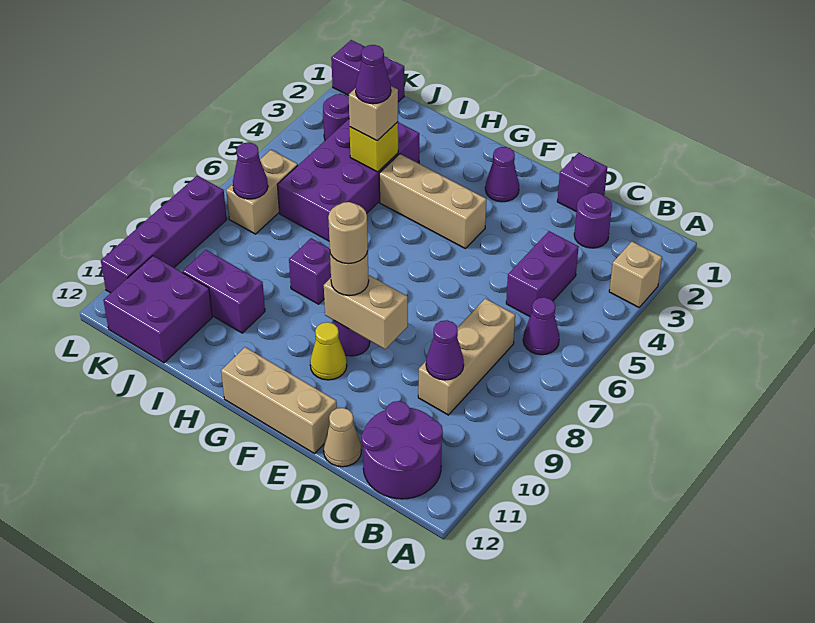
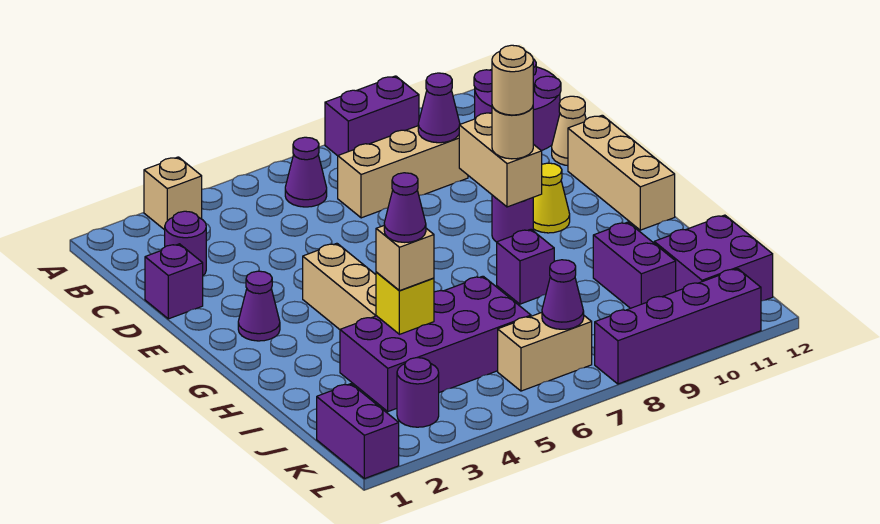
purple brick C4:C5 level 1 -> purple brick A8:A9 level 1

